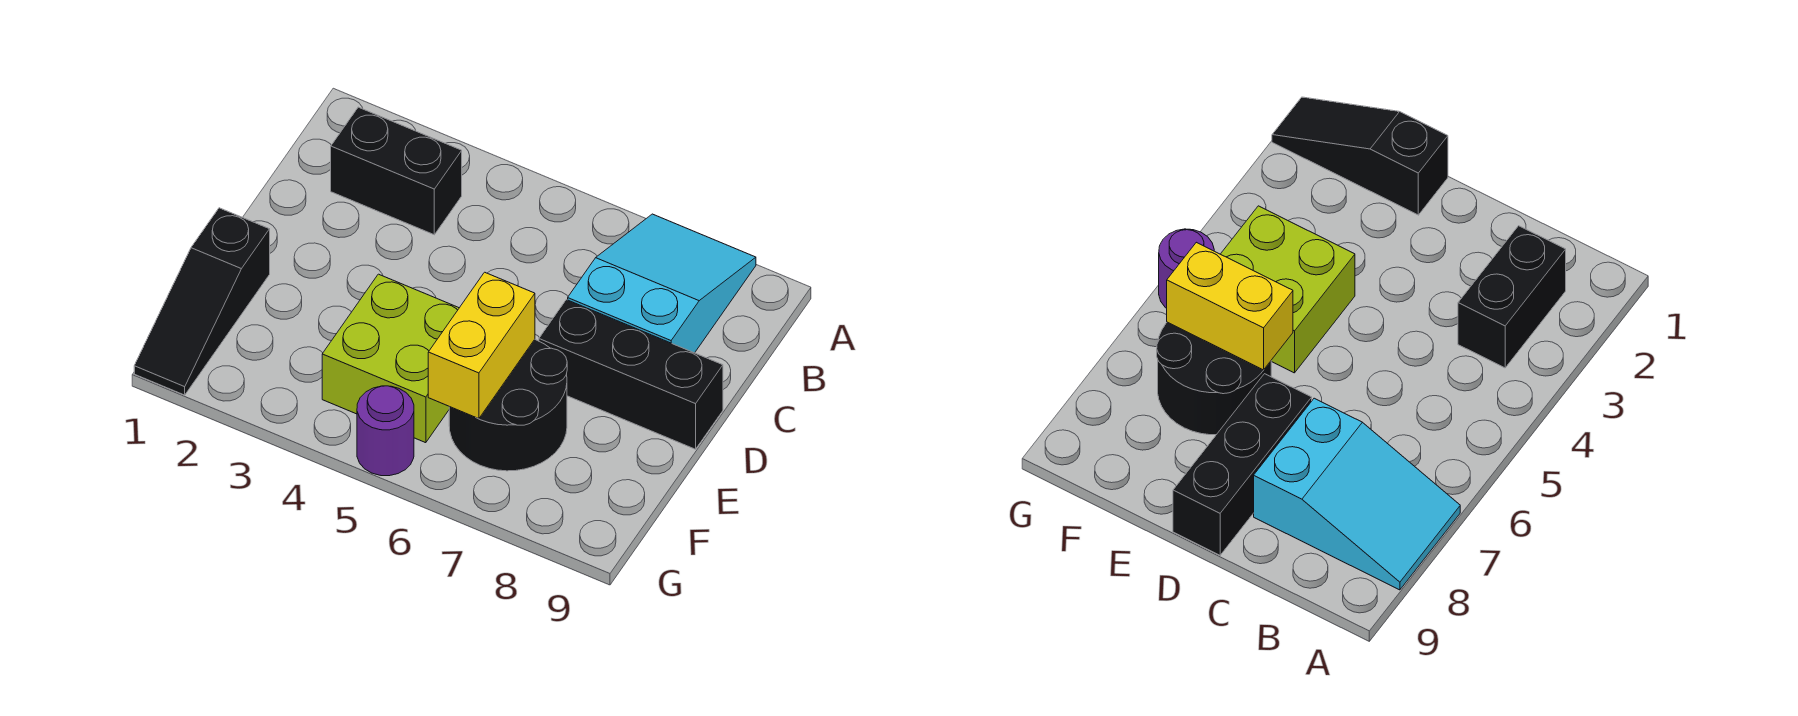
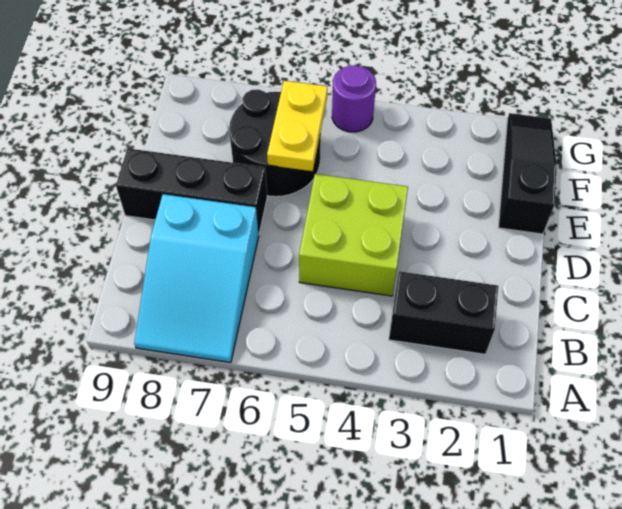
lime brick E4:F5 level 1 -> lime brick C4:D5 level 1
yellow brick E6:F6 level 2 -> yellow plate E6:F6 level 2

